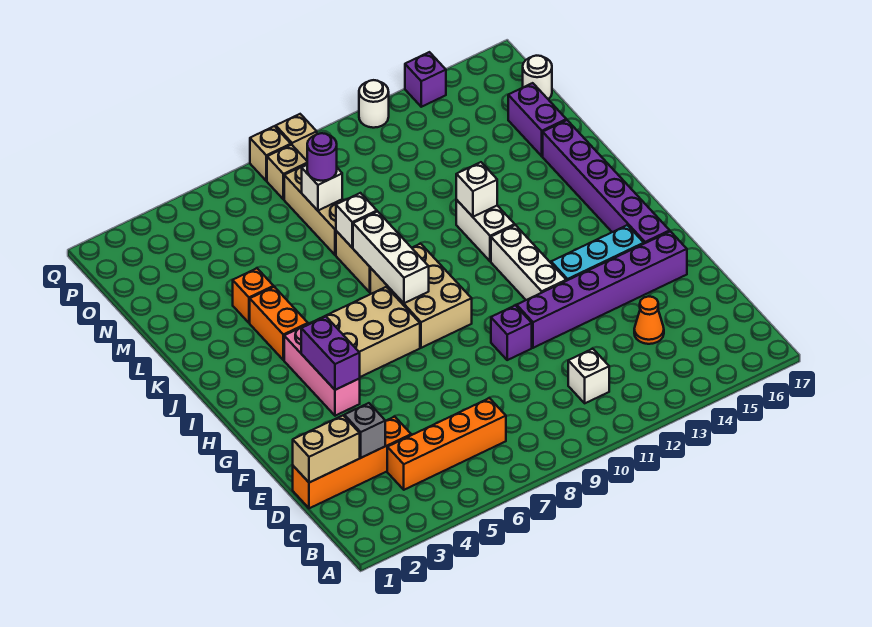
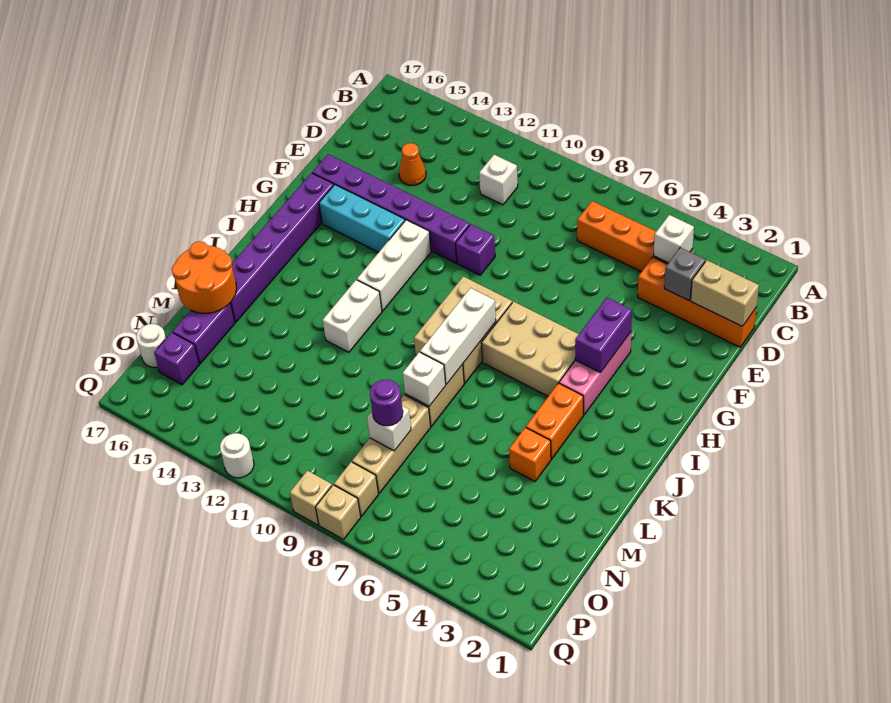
white brick K12 level 2 -> white brick C4 level 2
none -> orange round brick L16:M17 level 2
purple brick Q14 level 1 -> purple brick O16 level 1

